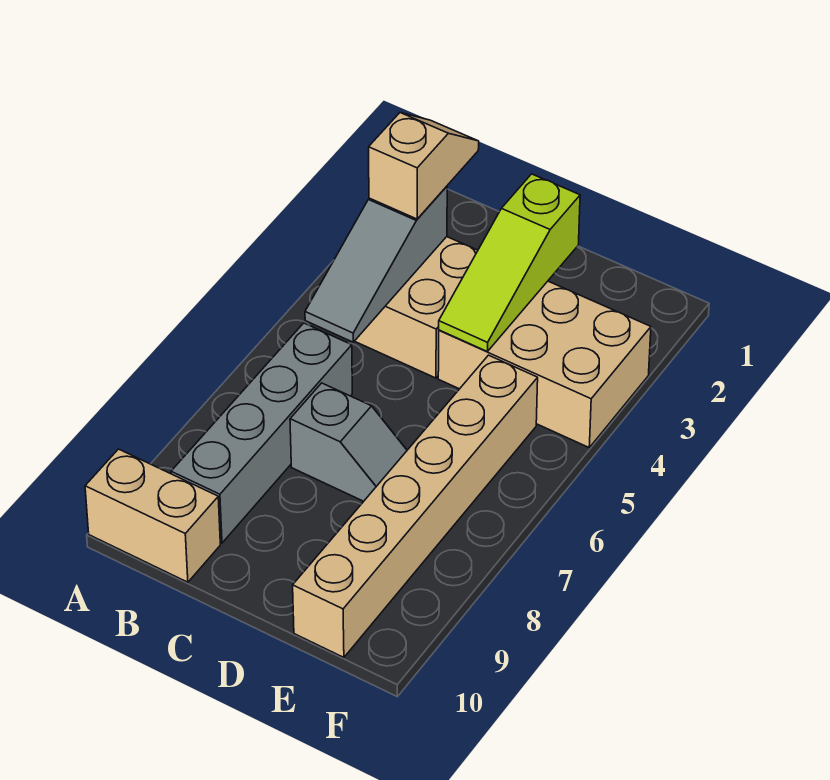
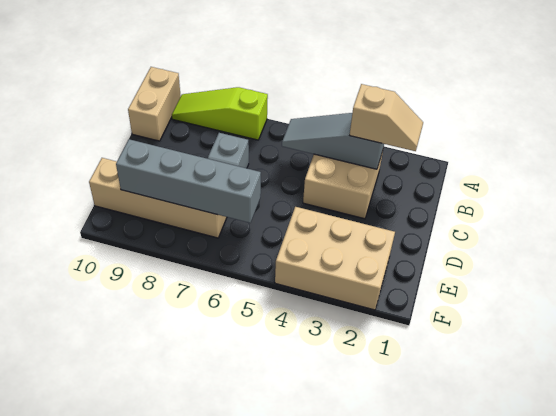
grey brick B6:B9 level 1 -> grey brick E6:E9 level 2
lime slope D2:D4 level 2 top 2 -> lime slope A7:A9 level 1 top 7
tan brick D3:F4 level 1 -> tan brick E2:F4 level 1
tan brick E5:E10 level 1 -> tan brick E7:E10 level 1

